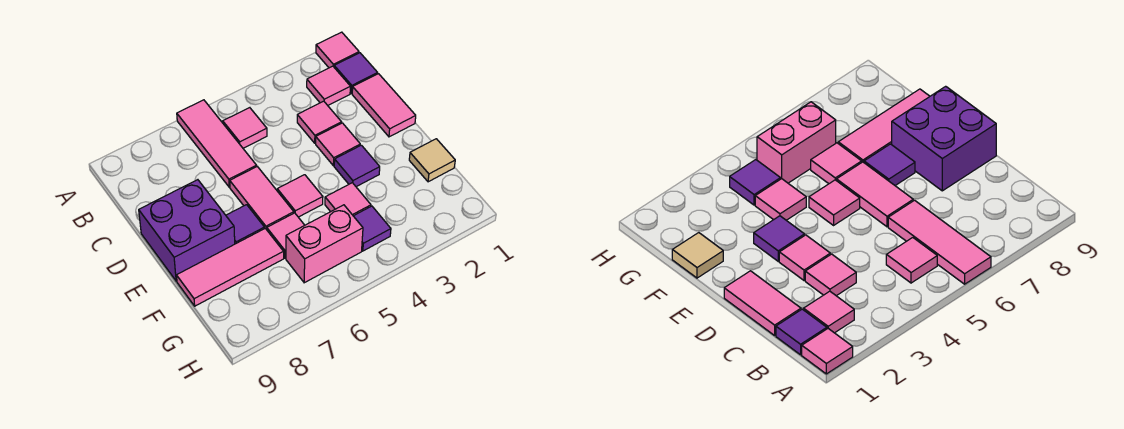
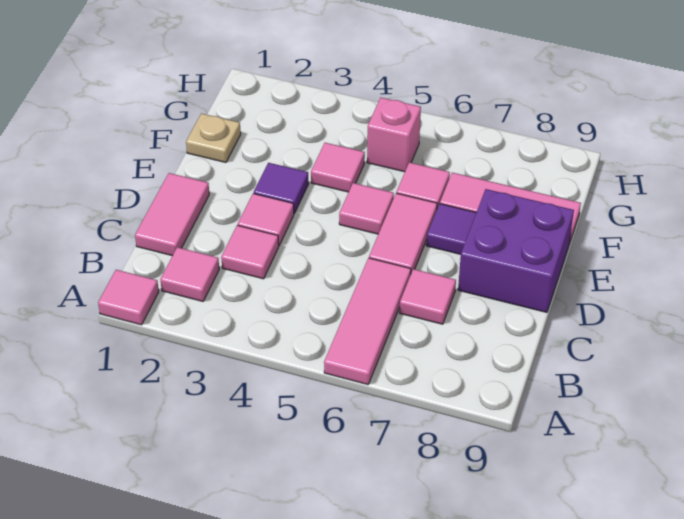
purple tile B1 level 1 -> none
pink tile B5 level 1 -> pink tile C7 level 1
tan tile F1 level 1 -> tan plate F1 level 1
purple tile G4 level 1 -> none
pink brick G5:G6 level 1 -> pink brick G5 level 1

